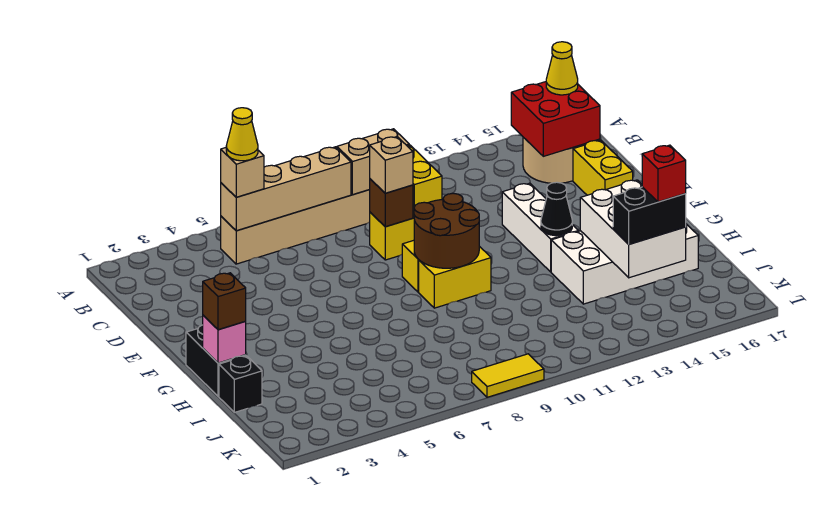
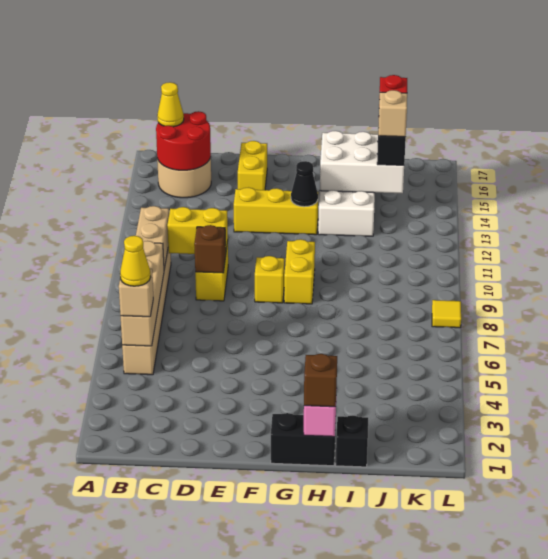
red brick B15:C16 level 2 -> red round brick B15:C16 level 2
tan brick D9 level 3 -> tan brick J14 level 4
yellow brick D16:E16 level 1 -> yellow brick E15:E16 level 1
white brick E13:G13 level 1 -> yellow brick E13:G13 level 1
brown round brick F9:G10 level 2 -> none
yellow tile L8:L9 level 1 -> yellow tile L8 level 1

